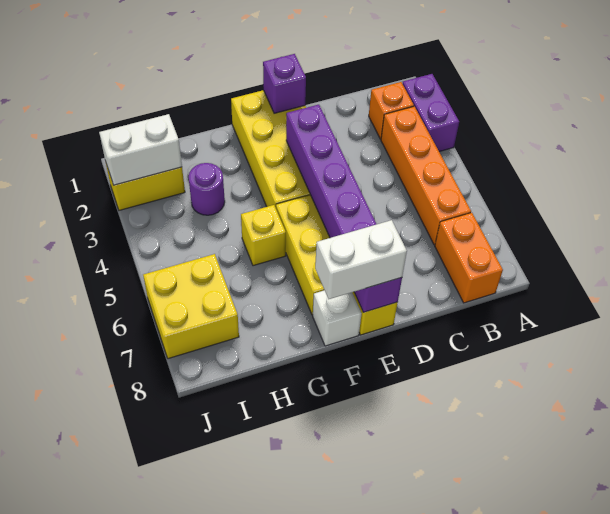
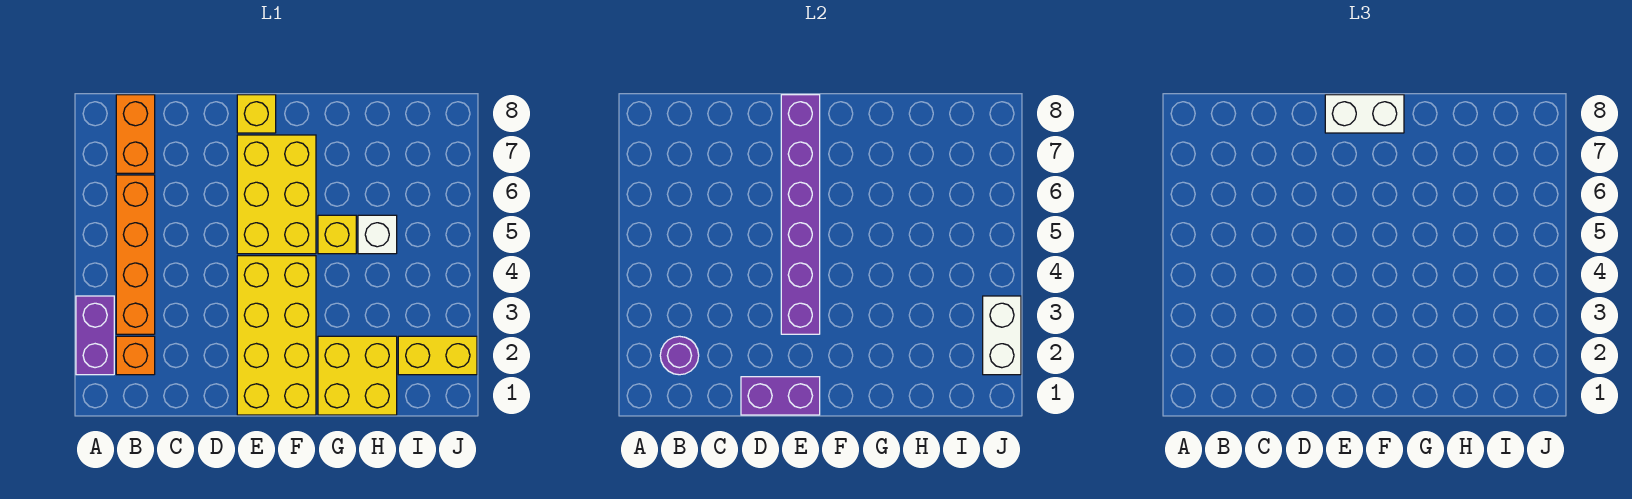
purple brick E1 level 2 -> purple brick D1:E1 level 2
white brick F8 level 1 -> white brick H5 level 1
purple round brick H3 level 1 -> purple round brick B2 level 2
white brick I2:J2 level 2 -> white brick J2:J3 level 2
yellow brick I6:J7 level 1 -> yellow brick G1:H2 level 1

